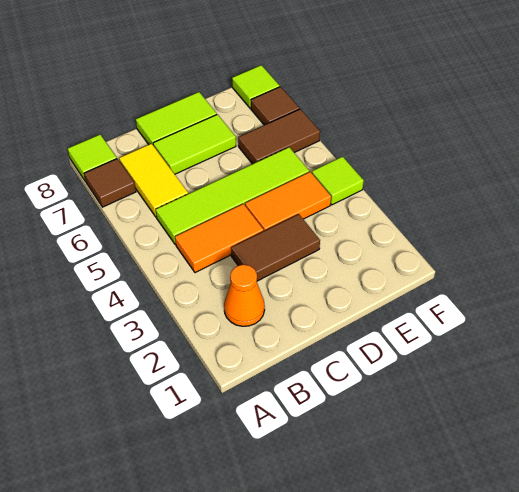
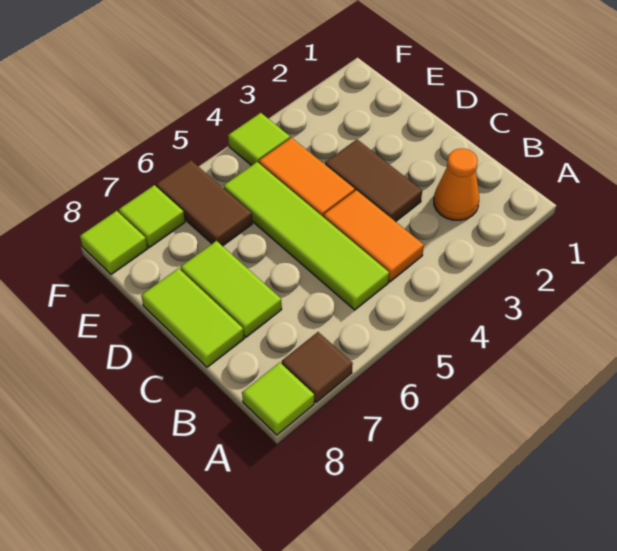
yellow tile B6:B7 level 1 -> none
brown tile F7 level 1 -> lime tile F7 level 1

